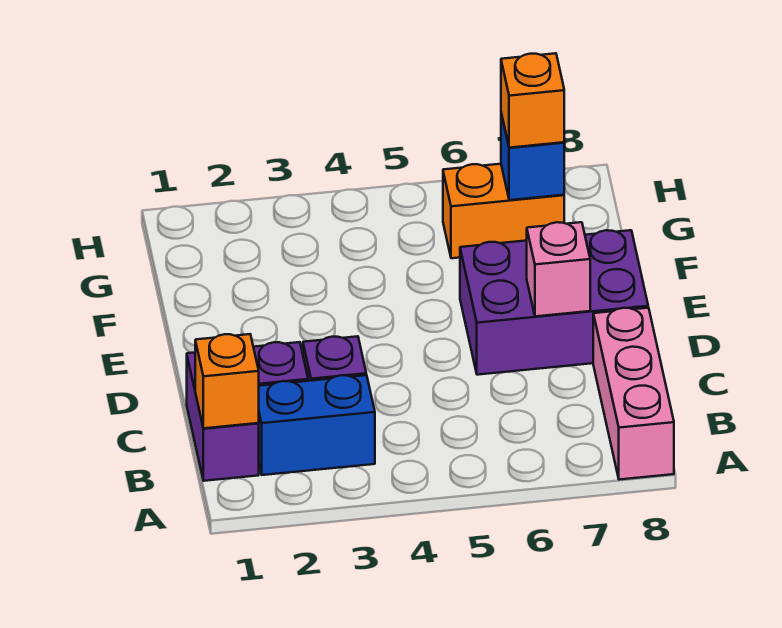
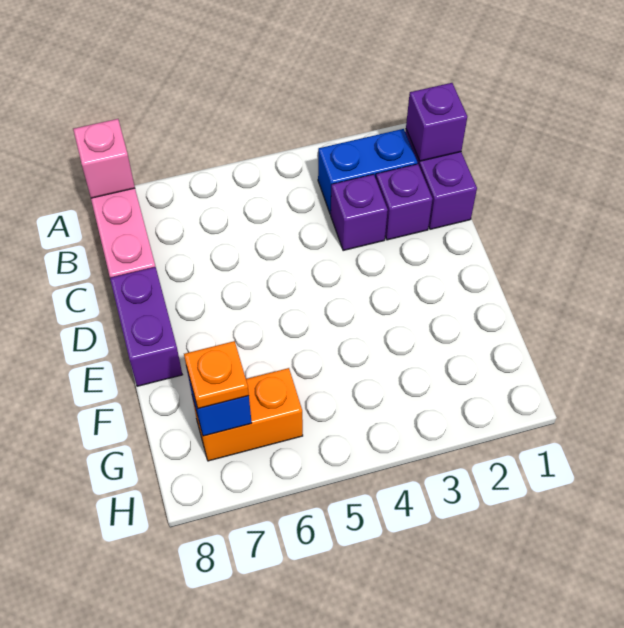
orange brick B1 level 2 -> purple brick B1 level 2
purple brick D6:E8 level 1 -> purple brick D8:E8 level 1
pink brick D7 level 2 -> pink brick A8 level 2
orange brick G7 level 3 -> orange plate G7 level 3

